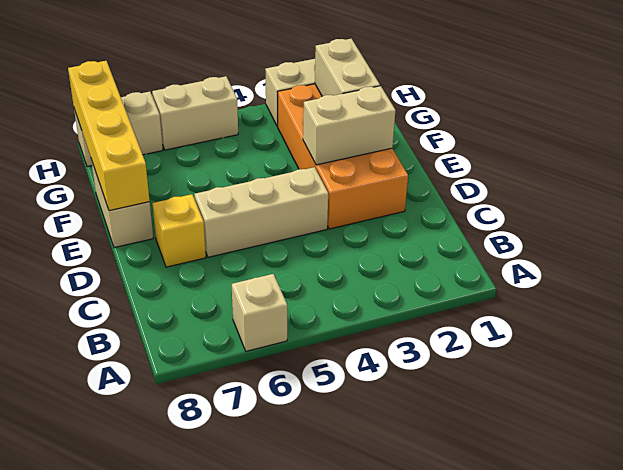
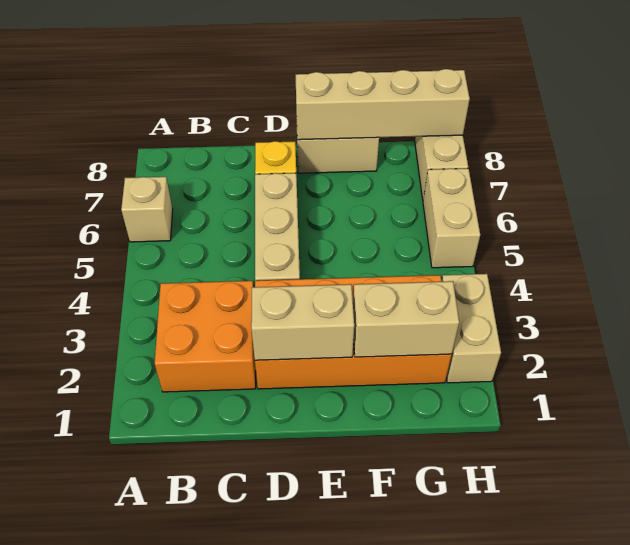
none -> orange brick B2:C3 level 1
tan brick E2:E3 level 2 -> tan brick D2:E2 level 2
yellow brick E8:H8 level 2 -> tan brick E8:H8 level 2

